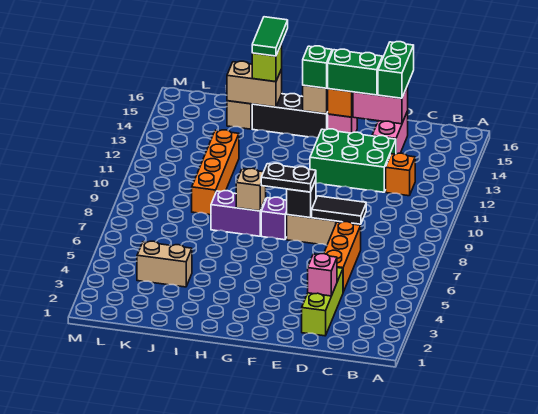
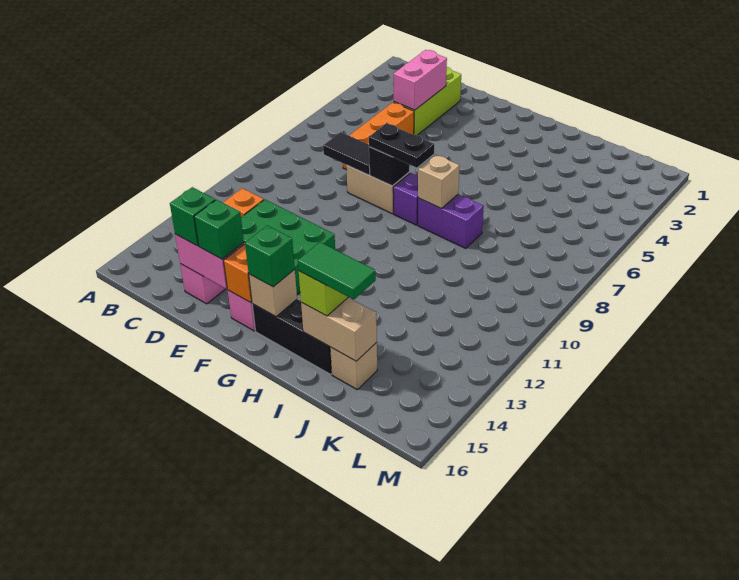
pink brick D3 level 2 -> pink brick D3:D4 level 2
green brick D15:D16 level 3 -> green brick D15 level 3
green brick E15:F15 level 3 -> green brick E15 level 3
green tile I15:I16 level 4 -> green tile I15:J15 level 4
tan brick J4:K4 level 1 -> none
orange brick J9:J12 level 1 -> none

